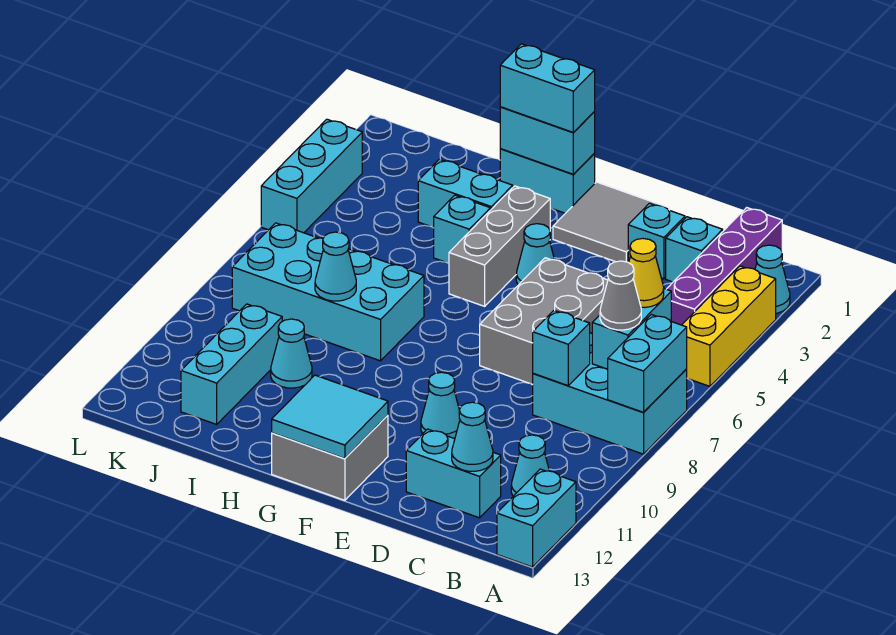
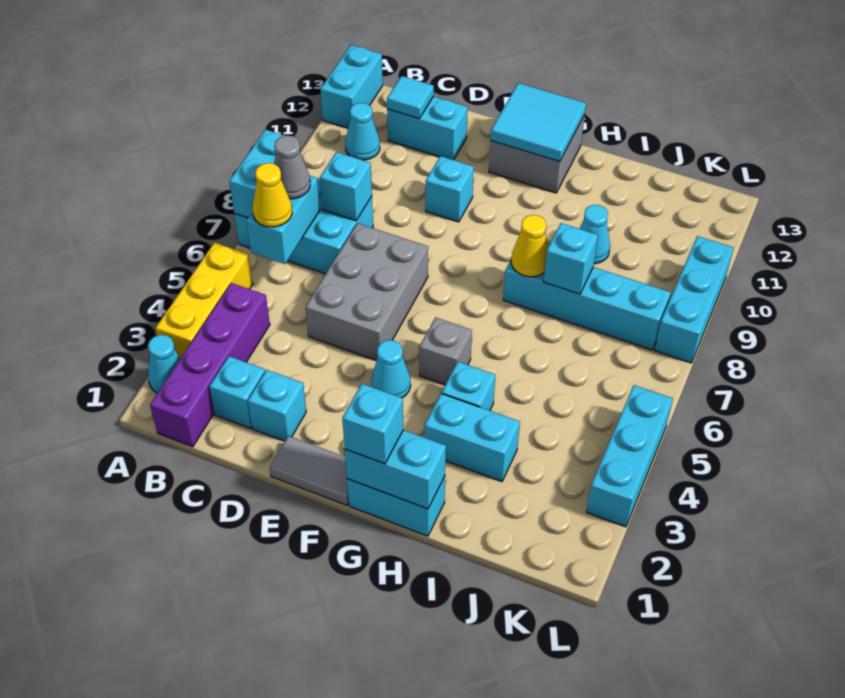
cyan cone C12 level 2 -> cyan tile C12 level 2
grey tile E1:F2 level 1 -> grey tile E1:F1 level 1
cyan cone E10 level 1 -> cyan brick E10 level 1
cyan brick G1:H1 level 3 -> cyan brick G1 level 3
grey brick G3:G5 level 1 -> grey brick G5 level 1
cyan brick H7:K8 level 1 -> cyan brick H8:K8 level 1
none -> yellow cone H8 level 2
cyan cone I8 level 2 -> cyan brick I8 level 2
cyan brick J10:J12 level 1 -> cyan brick L8:L10 level 1

